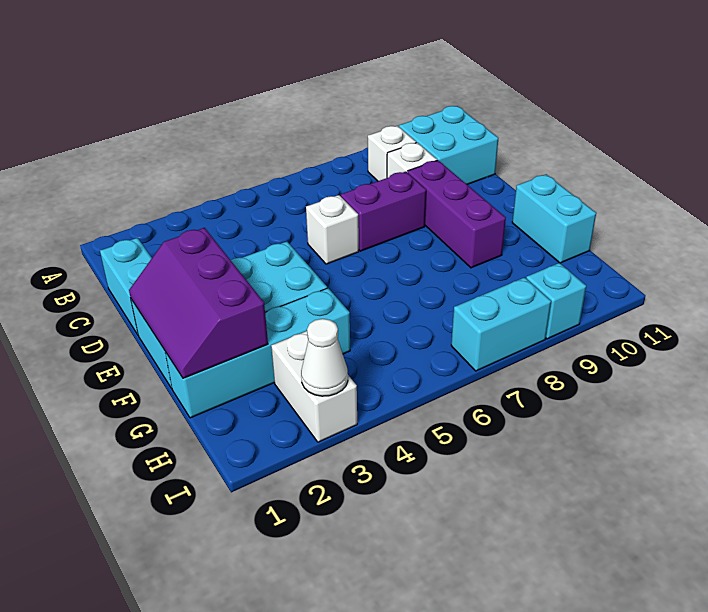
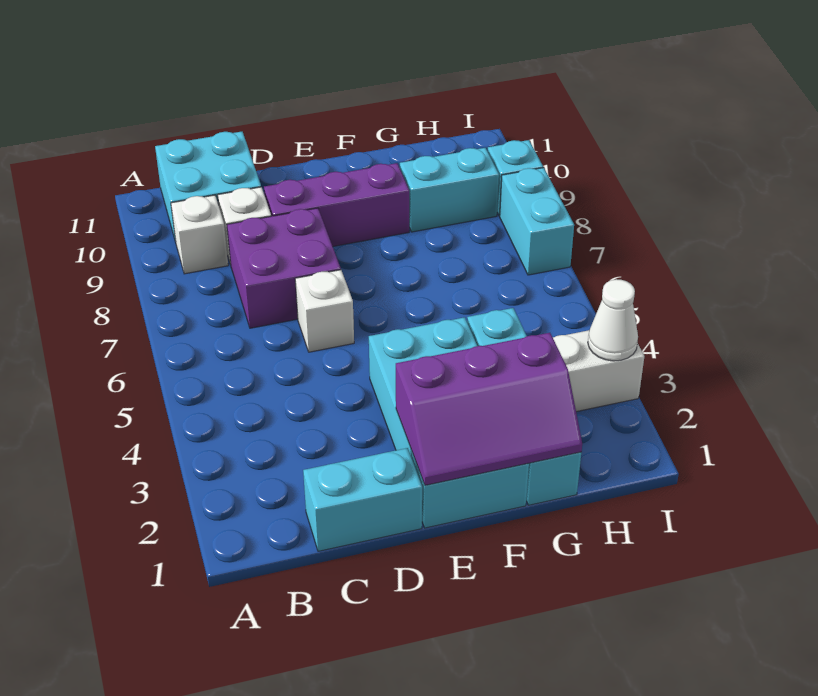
purple brick D7:D8 level 1 -> purple brick C7:D8 level 1
cyan brick F11:G11 level 1 -> cyan brick G9:H9 level 1

